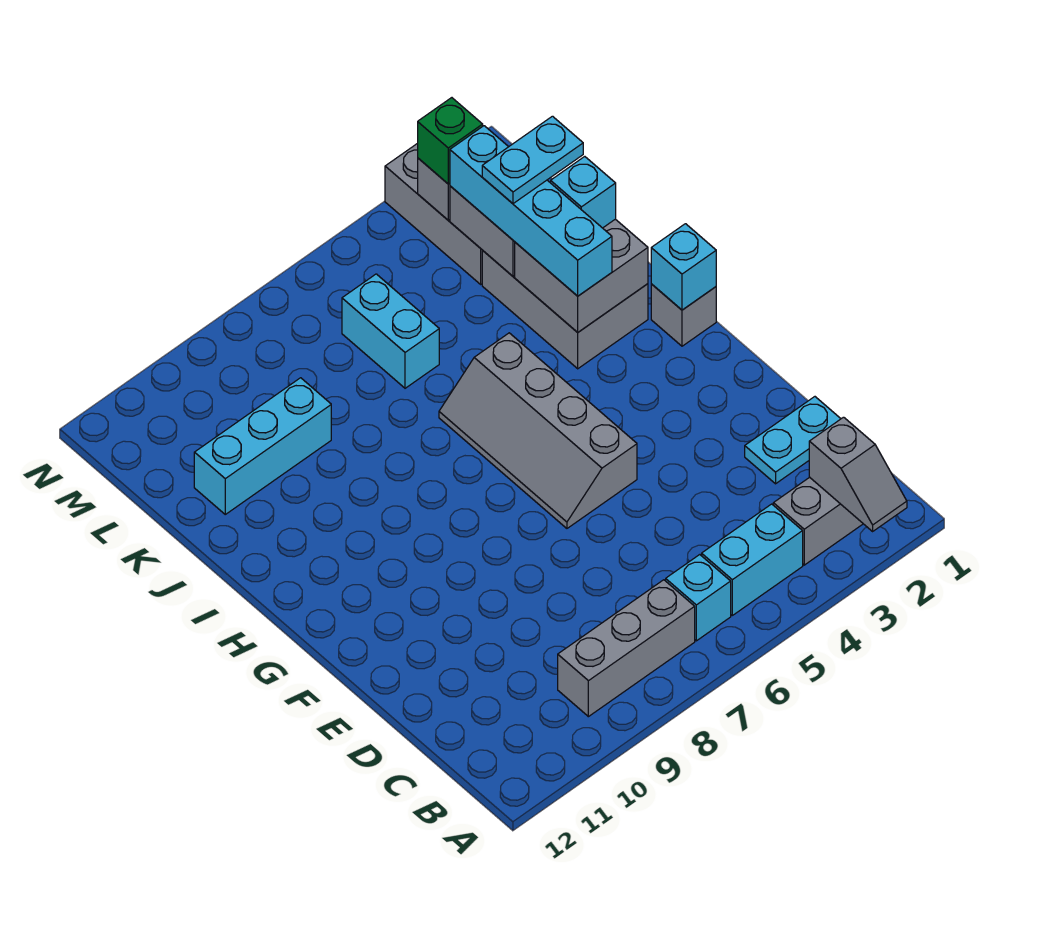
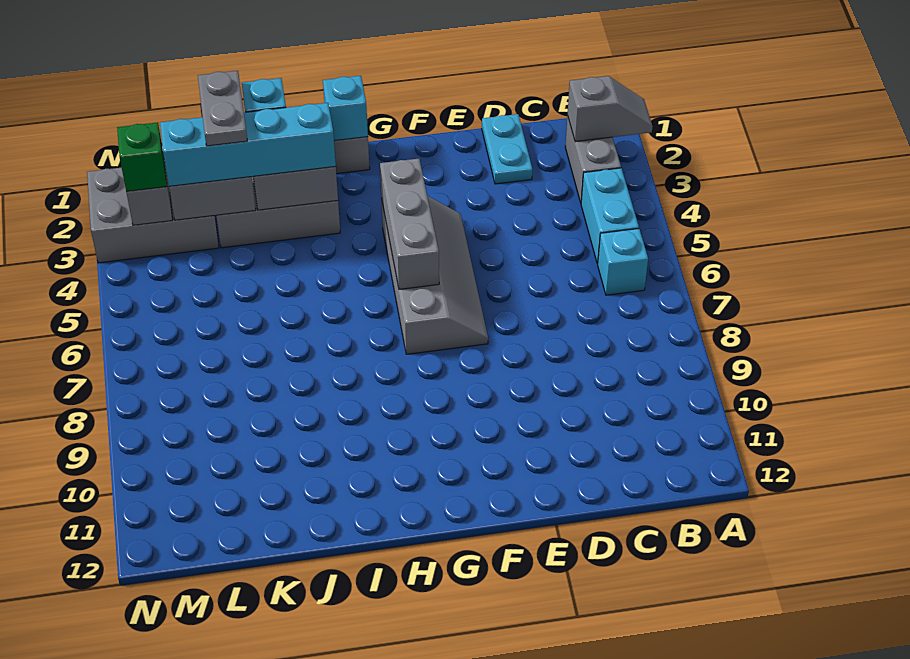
grey brick B7:B9 level 1 -> grey brick G4:G6 level 2
grey slope F5:I6 level 1 top 5 -> grey slope F4:G7 level 1 top G
cyan plate K2:K3 level 4 -> grey plate K2:K3 level 4
cyan brick K6:L6 level 1 -> none
cyan brick K9:K11 level 1 -> none

